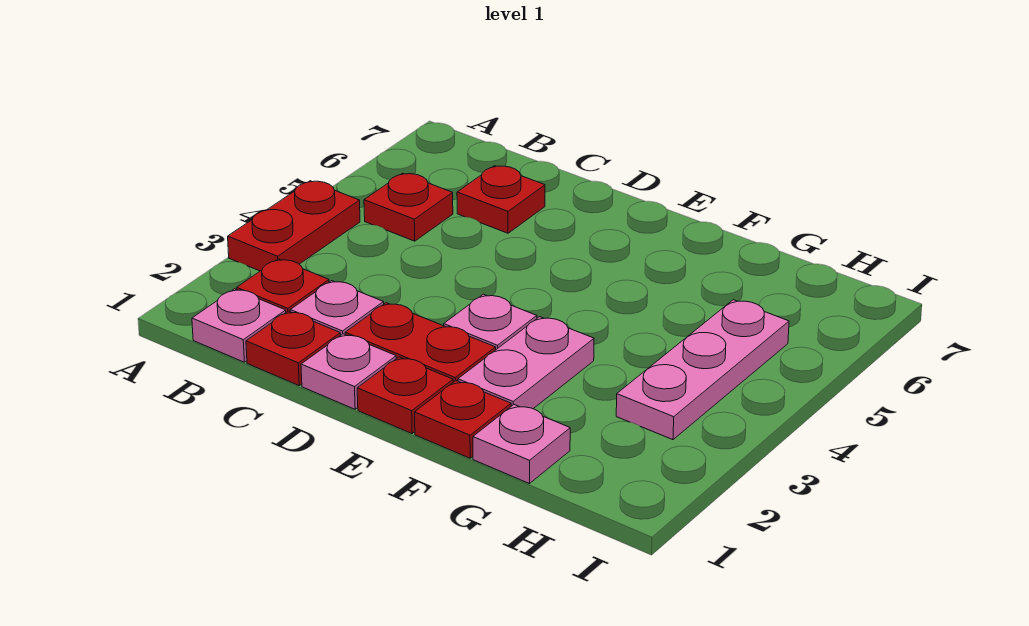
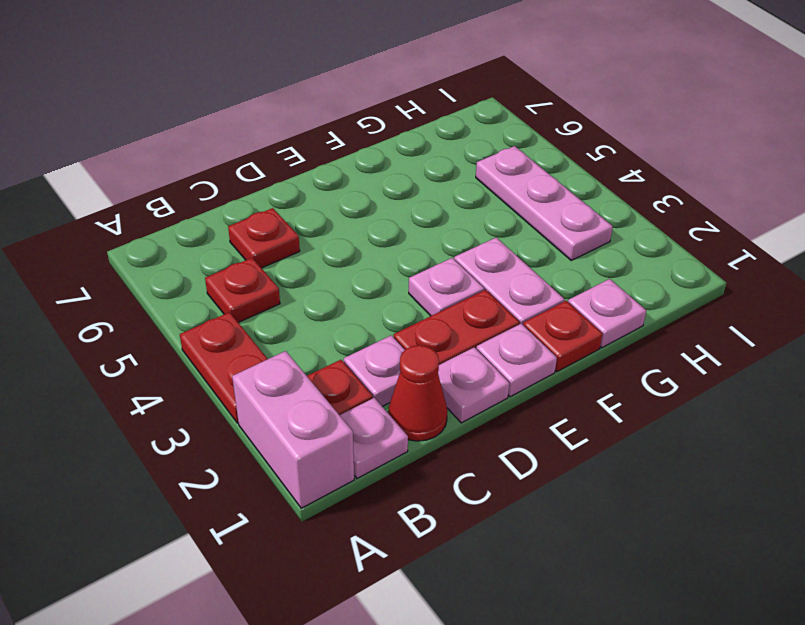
none -> pink brick A1:A2 level 1
red plate C1 level 1 -> red cone C1 level 1
red plate E1 level 1 -> pink plate E1 level 1

